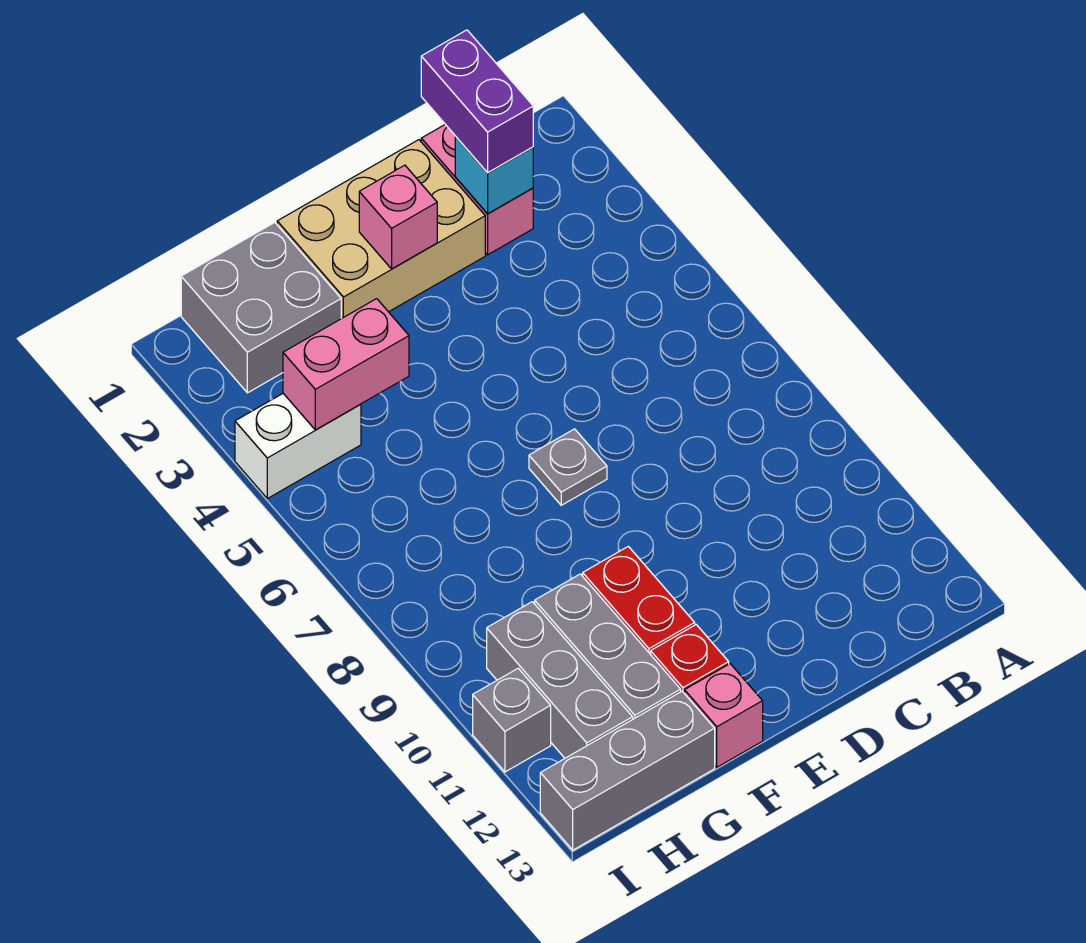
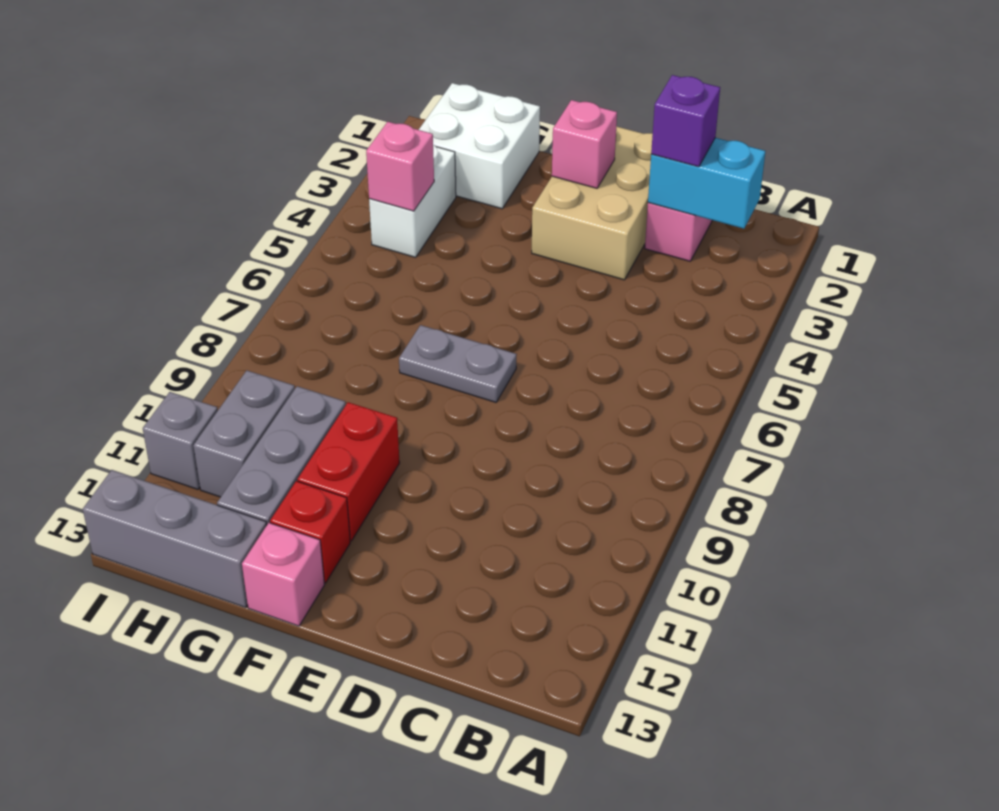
purple brick C1:C2 level 3 -> purple brick C2 level 3
cyan brick C2 level 2 -> cyan brick B2:C2 level 2
tan brick D1:F2 level 1 -> tan brick D1:E3 level 1
grey plate E7 level 1 -> grey plate E7:F7 level 1
grey brick G1:H2 level 1 -> white brick G1:H2 level 1
pink brick G4:H4 level 2 -> pink brick H4 level 2
white brick H4:I4 level 1 -> white brick H3:H4 level 1
grey brick H10:H12 level 1 -> grey brick H10:H11 level 1

